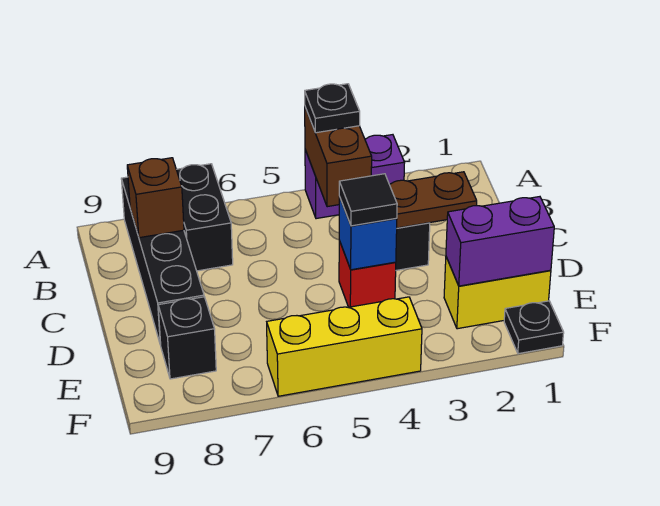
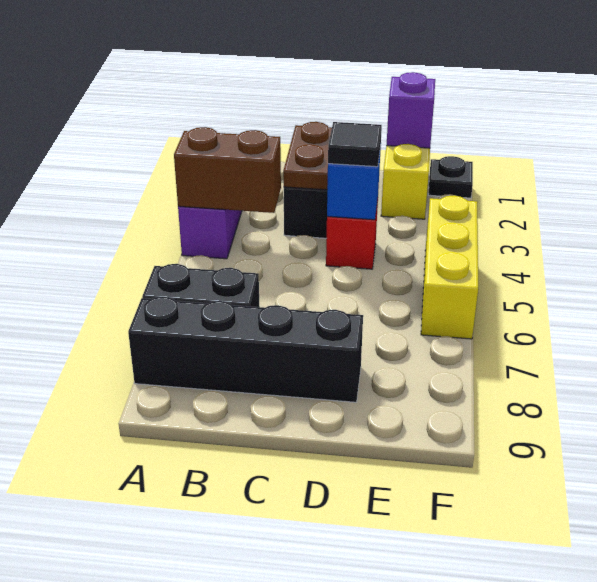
black plate A4 level 3 -> none
brown brick B8 level 2 -> none
purple brick E1:E2 level 2 -> purple brick E1 level 2
black brick E8 level 1 -> none

